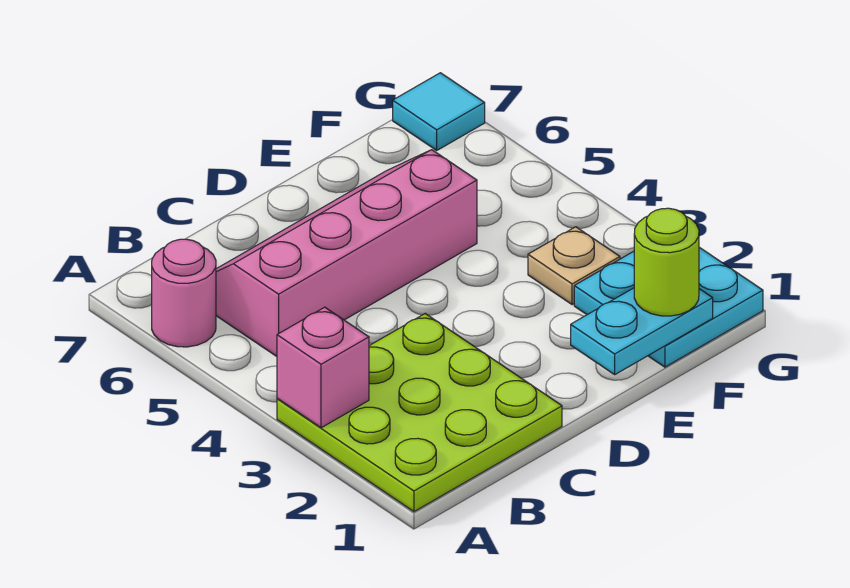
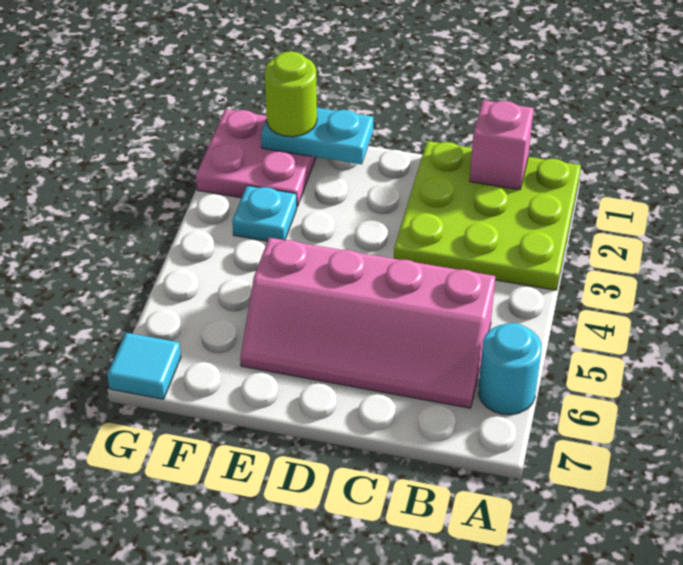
pink brick A3 level 2 -> pink brick B1 level 2
pink round brick A6 level 1 -> cyan round brick A6 level 1
cyan plate F1:G2 level 1 -> pink plate F1:G2 level 1
tan plate F3 level 1 -> cyan plate F3 level 1

